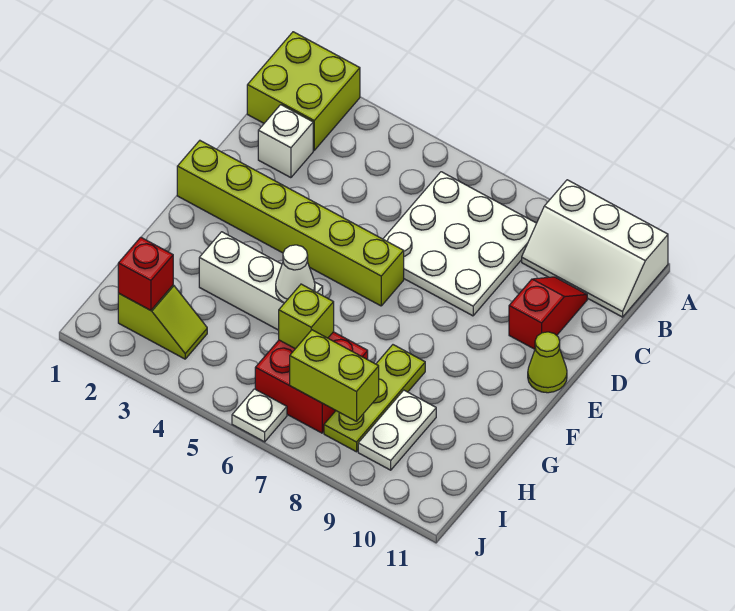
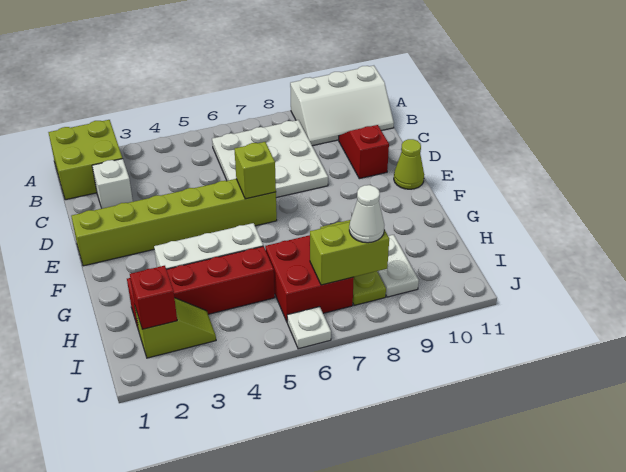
white cone G5 level 2 -> white cone I8 level 3
none -> red brick H2:H5 level 1
lime brick H6 level 2 -> lime brick E6 level 2

